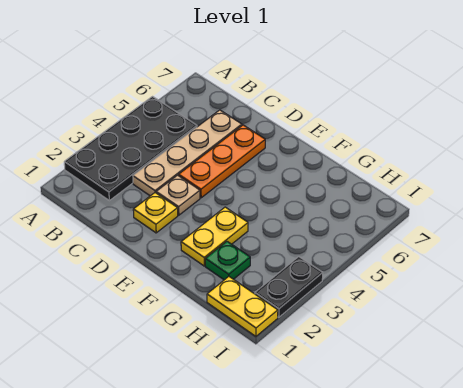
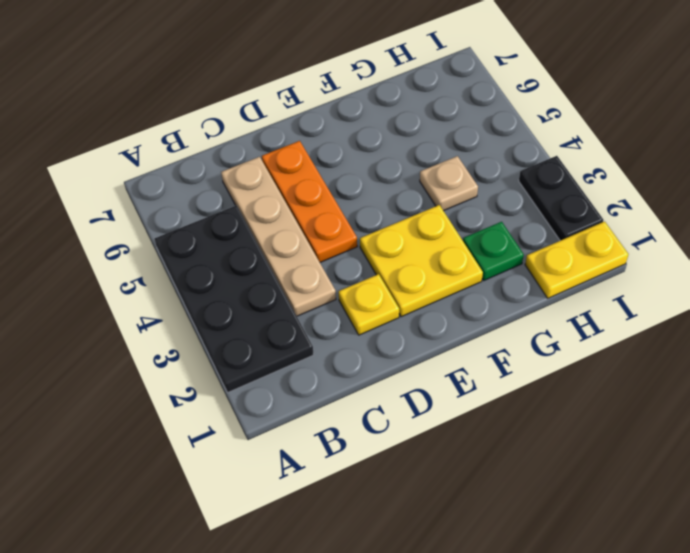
tan plate D3 level 1 -> tan plate G4 level 1
yellow plate F2:F3 level 1 -> yellow plate E2:F3 level 1

